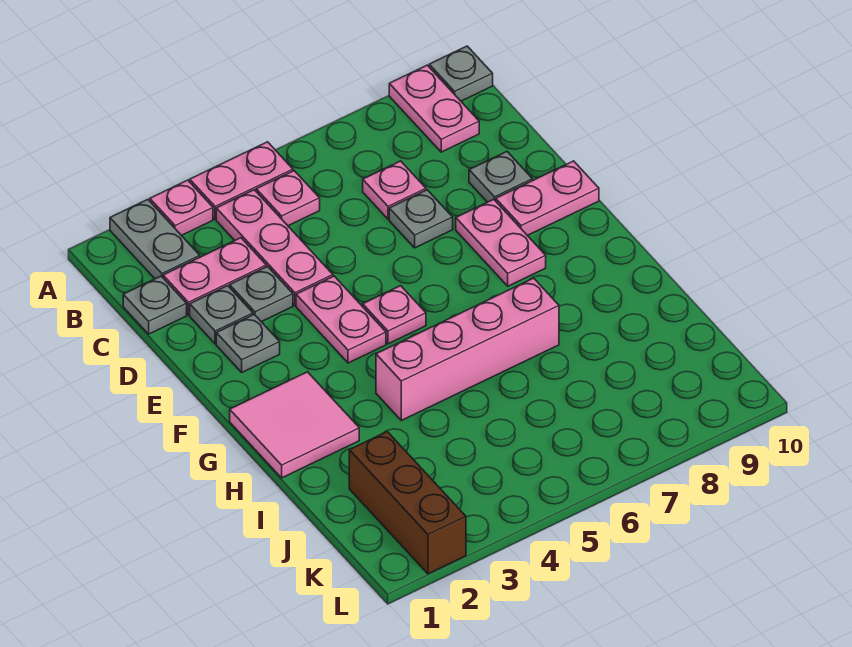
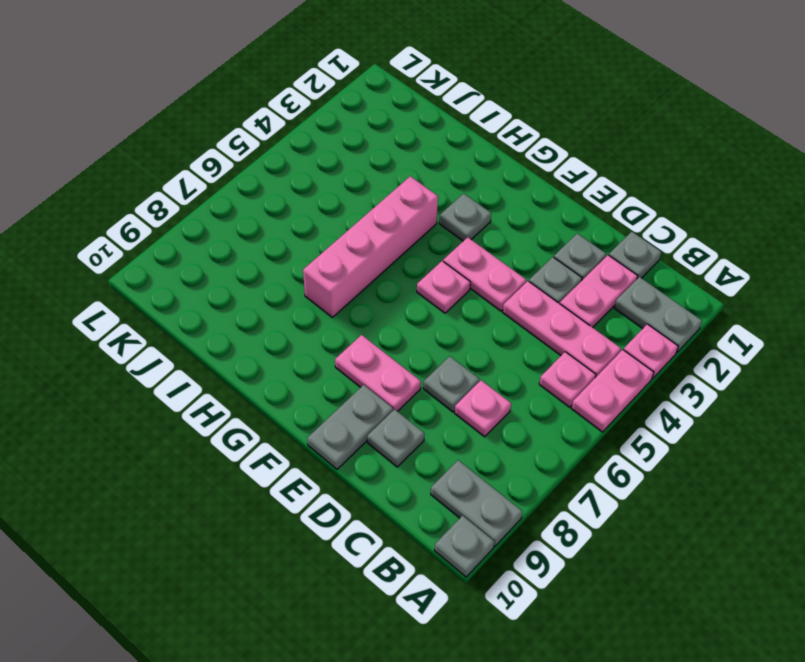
pink plate A9:B9 level 1 -> grey plate A9:B9 level 1
grey plate E2 level 1 -> grey plate G3 level 1
pink plate E9:E10 level 1 -> grey plate E9:E10 level 1
pink tile G1:H2 level 1 -> none
brown brick J2:L2 level 1 -> none

